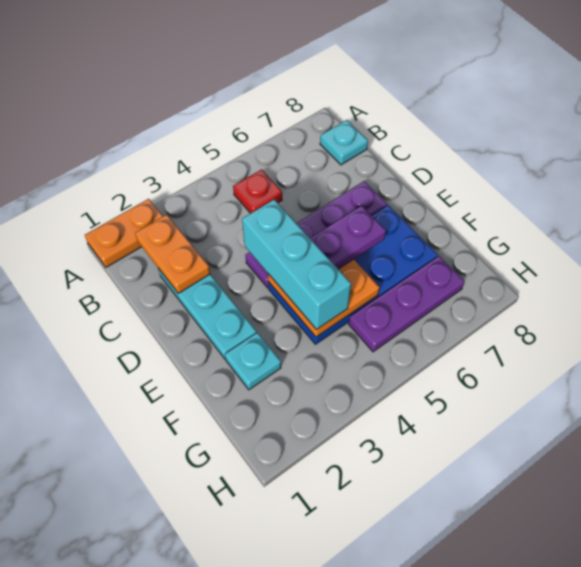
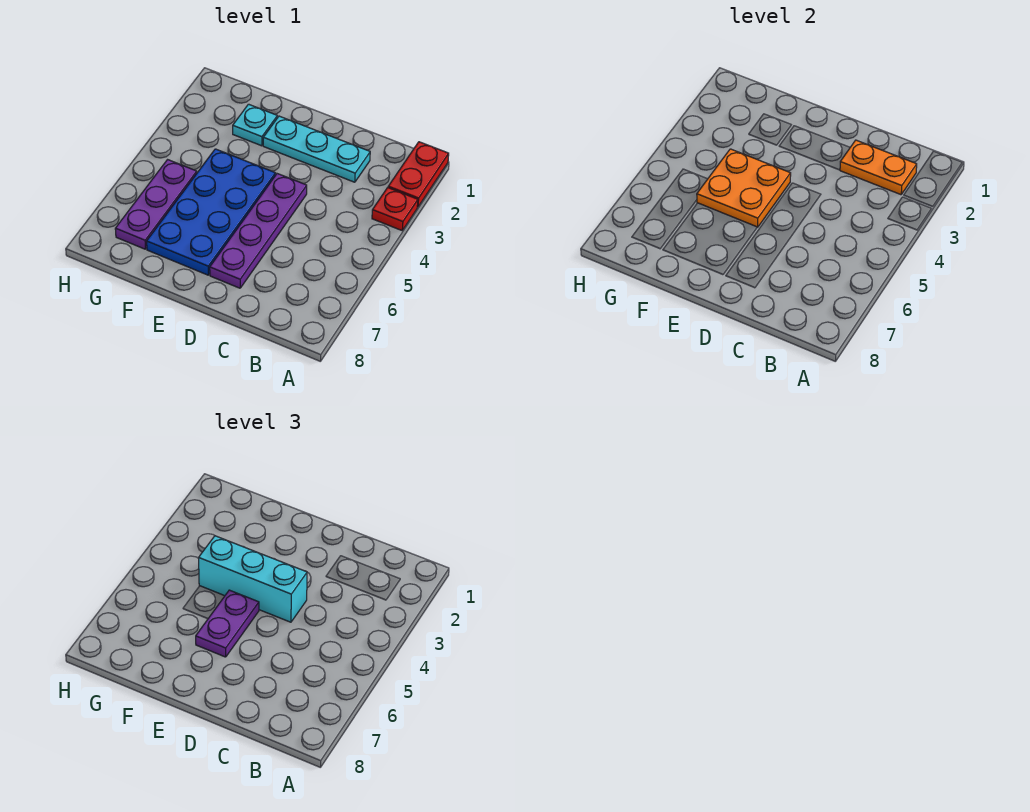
orange plate A1:A2 level 1 -> red plate A1:A2 level 1
red plate B5 level 1 -> red plate A3 level 1
cyan plate B8 level 1 -> none

